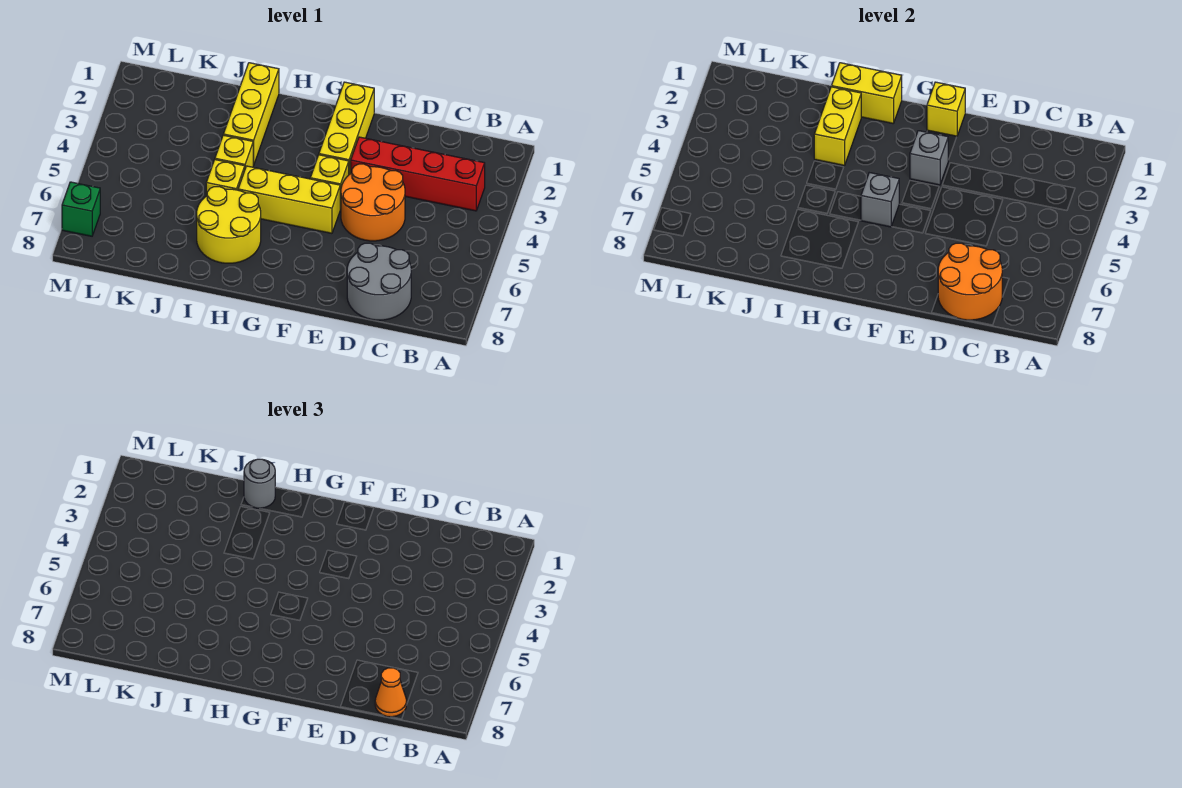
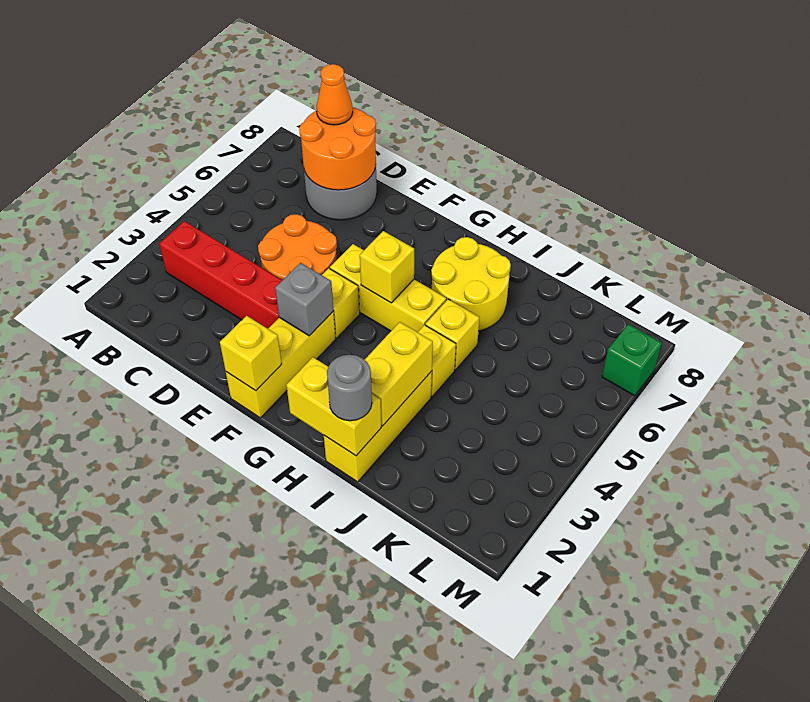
grey brick G5 level 2 -> yellow brick G5 level 2

